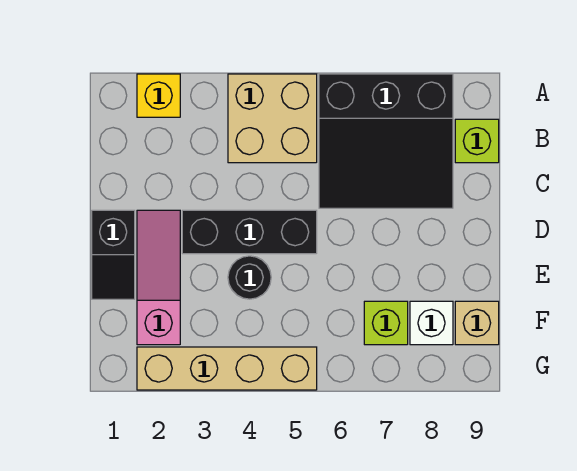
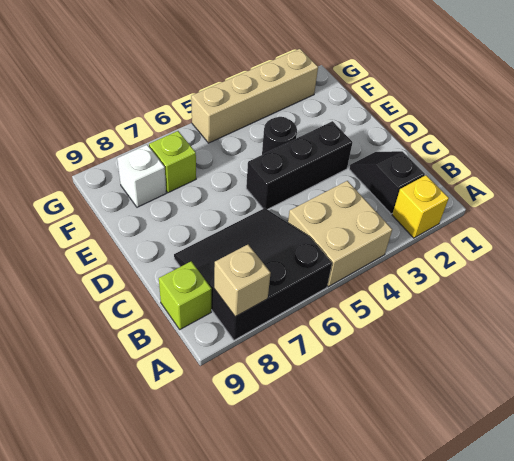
black slope D1:E1 level 1 top D -> black slope B2:C2 level 1 top B
pink slope D2:F2 level 1 top F -> none
tan brick F9 level 1 -> tan brick A8 level 2

